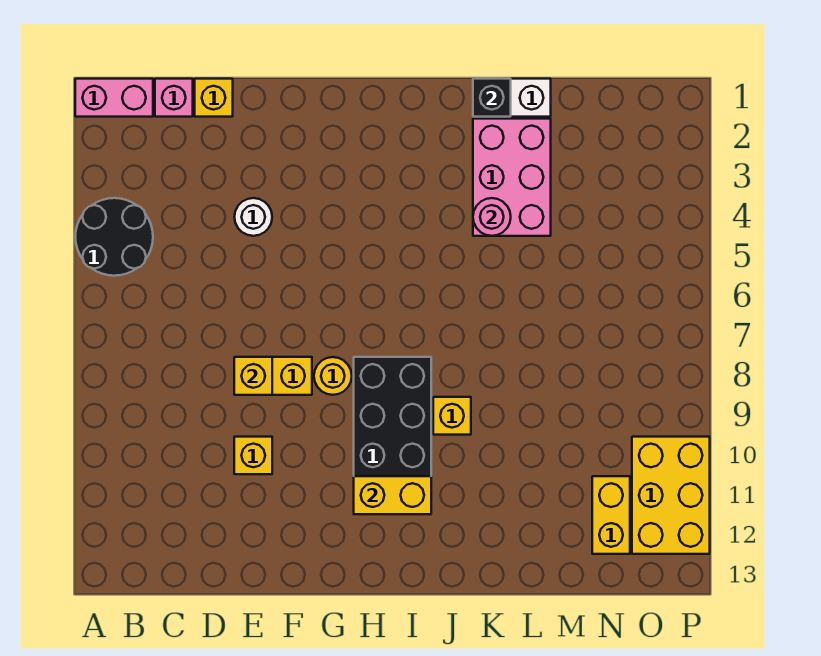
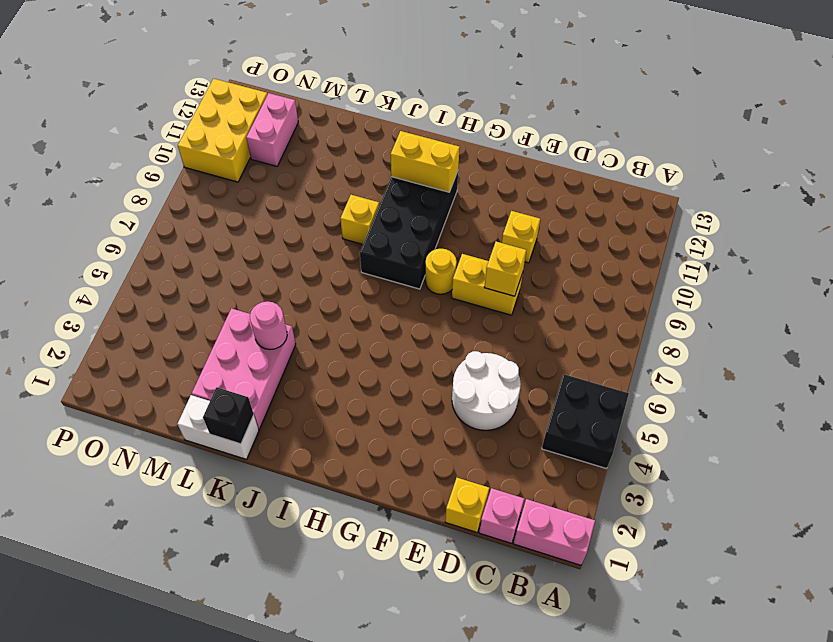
black round brick A4:B5 level 1 -> black brick A4:B5 level 1
white round brick E4 level 1 -> white round brick D4:E5 level 1
yellow brick N11:N12 level 1 -> pink brick N11:N12 level 1

